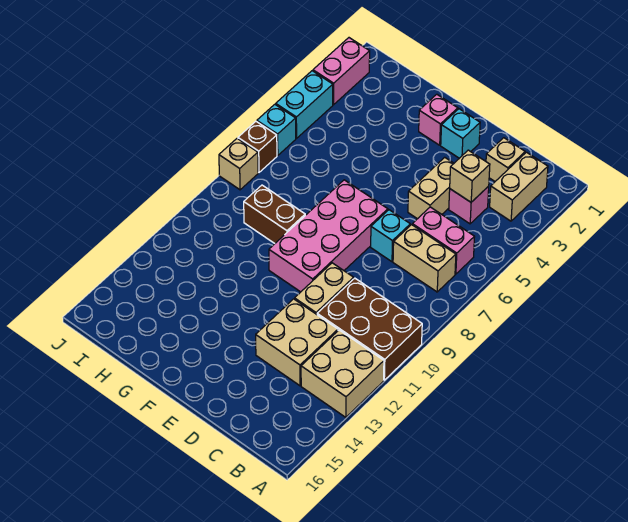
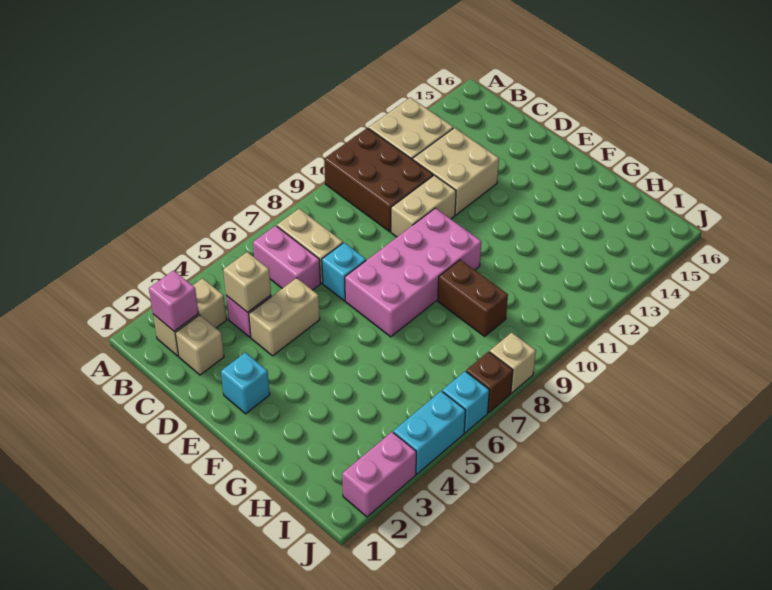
pink brick F2 level 1 -> pink brick B2 level 2

